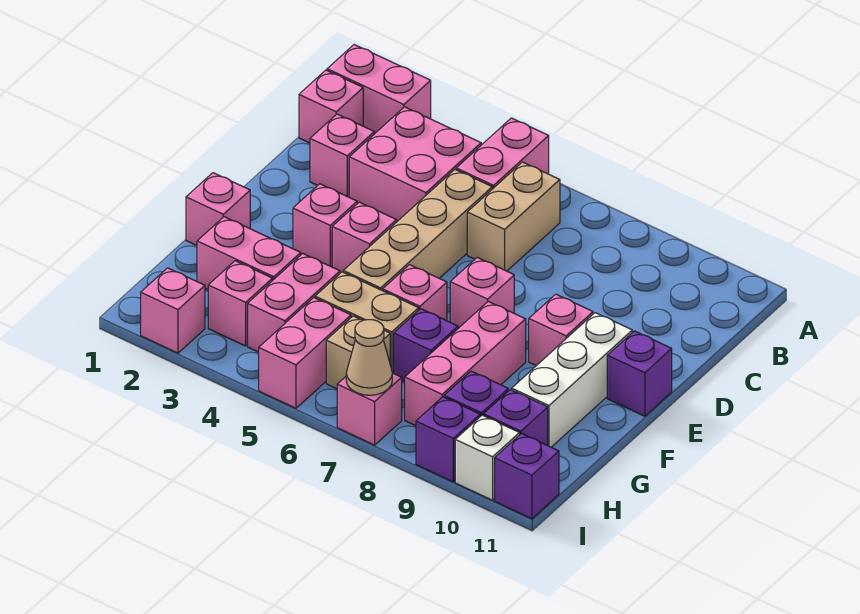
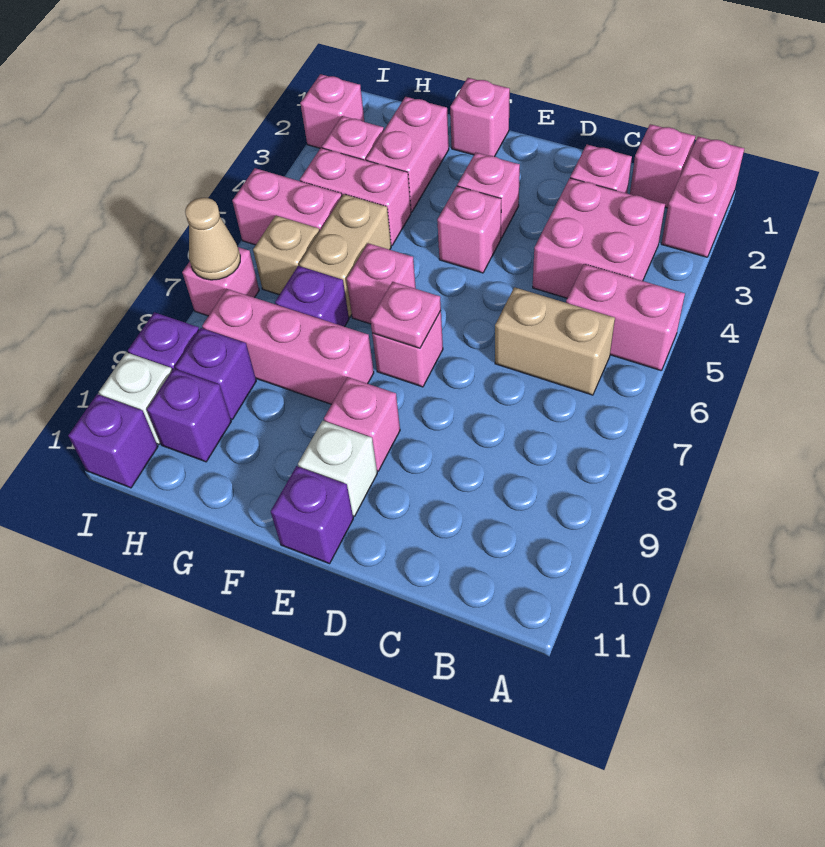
tan brick C5:F5 level 1 -> none
none -> pink plate E7 level 2
white brick E10:G10 level 1 -> white brick E10 level 1

